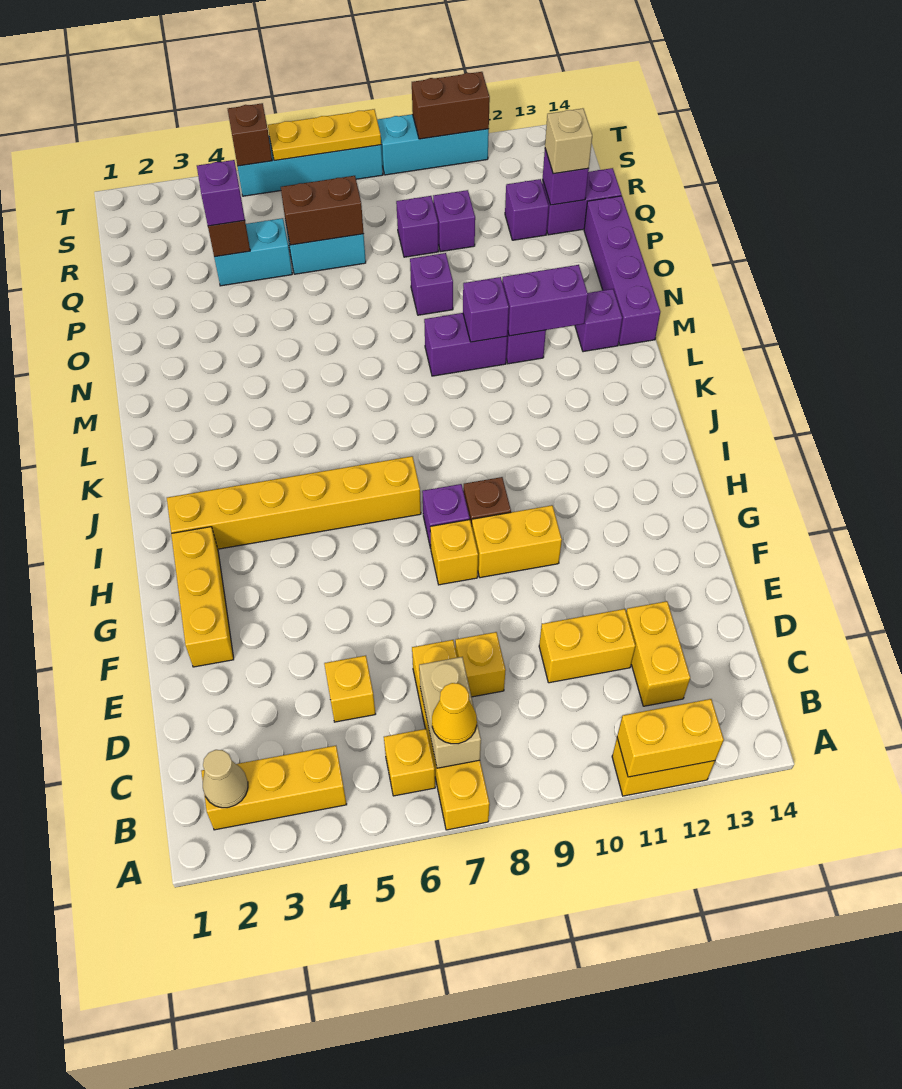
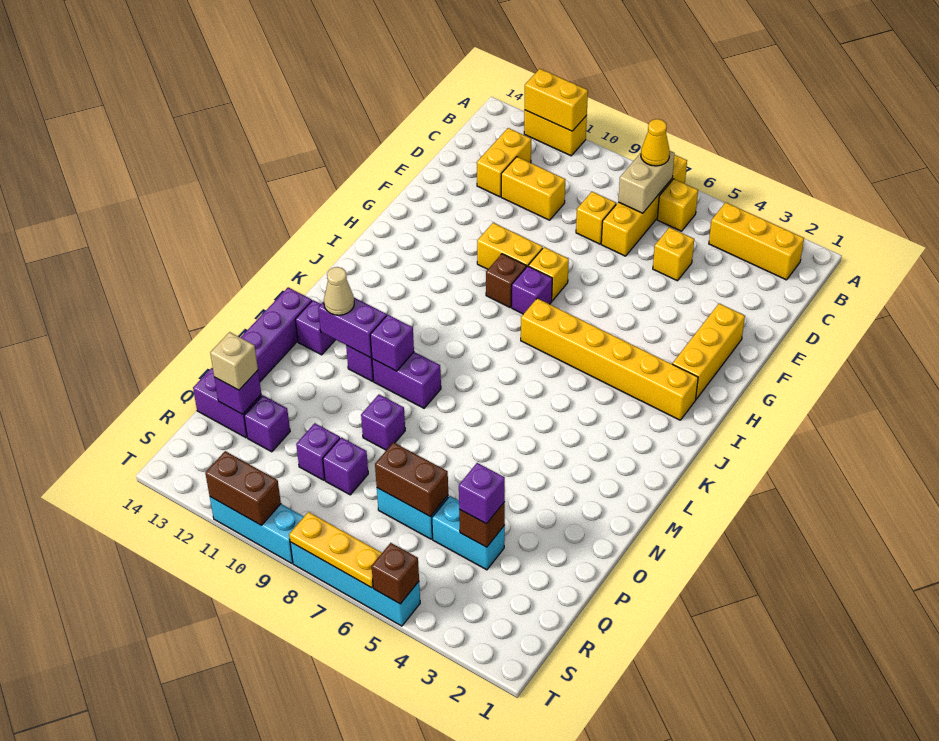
tan cone B2 level 2 -> tan cone M12 level 3

